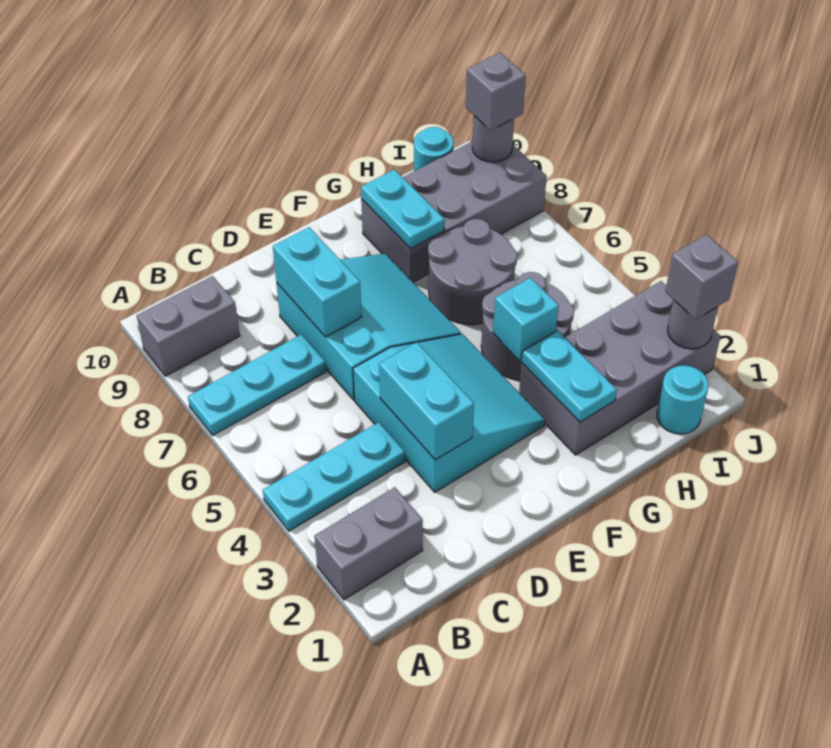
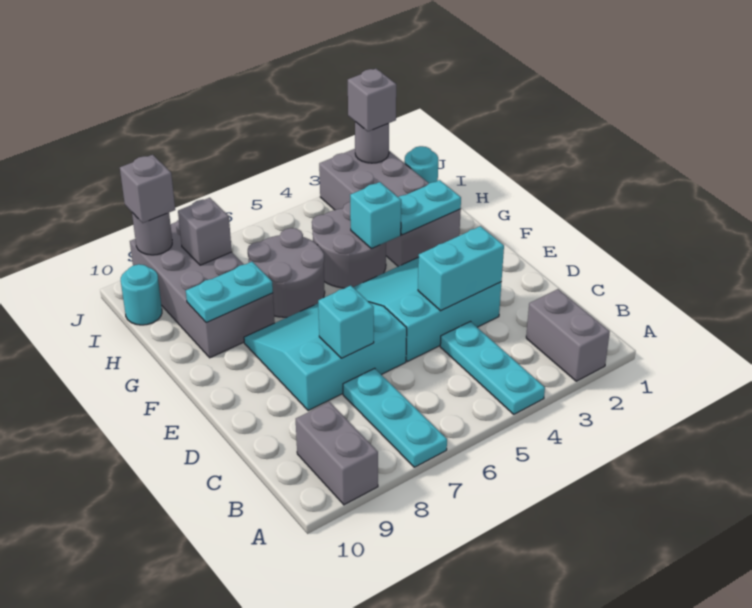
cyan brick D7:D8 level 2 -> cyan brick D7 level 2
none -> grey brick I8 level 2

